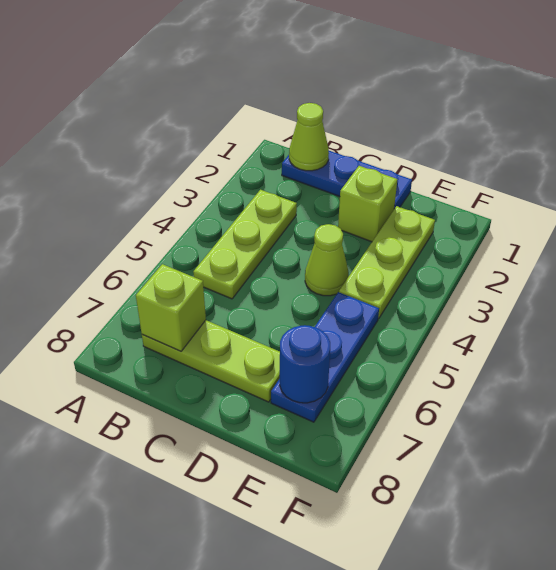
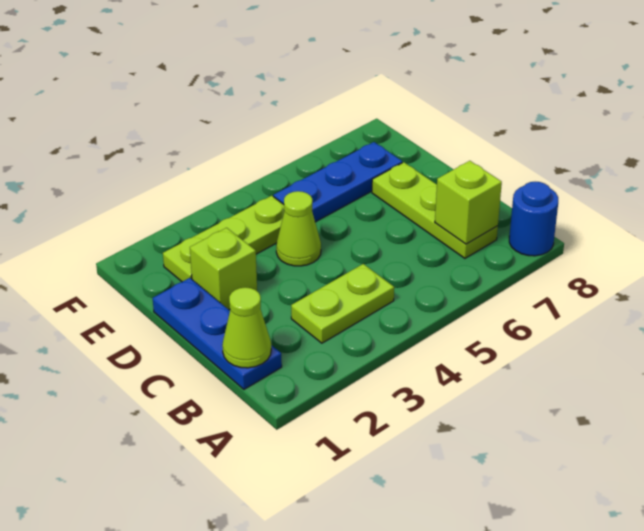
lime plate B3:B5 level 1 -> lime plate B3:B4 level 1
blue round brick E7 level 2 -> blue round brick A8 level 1

